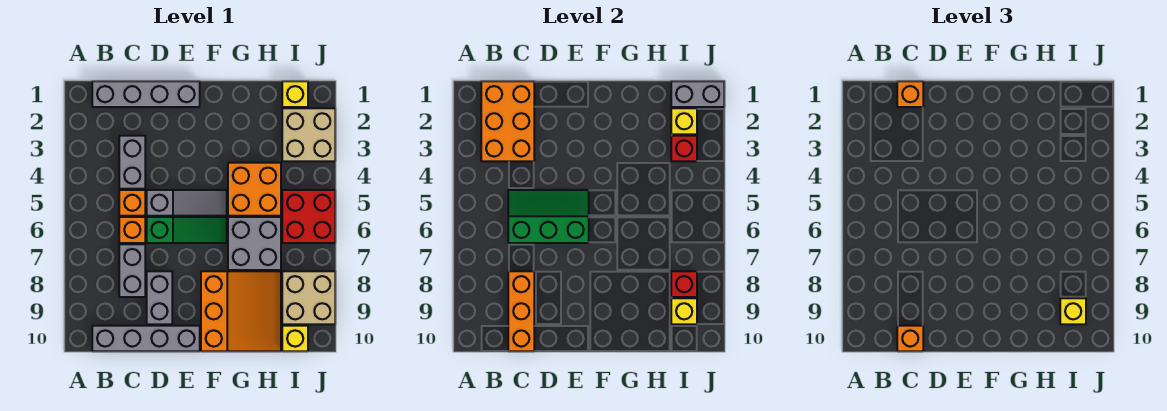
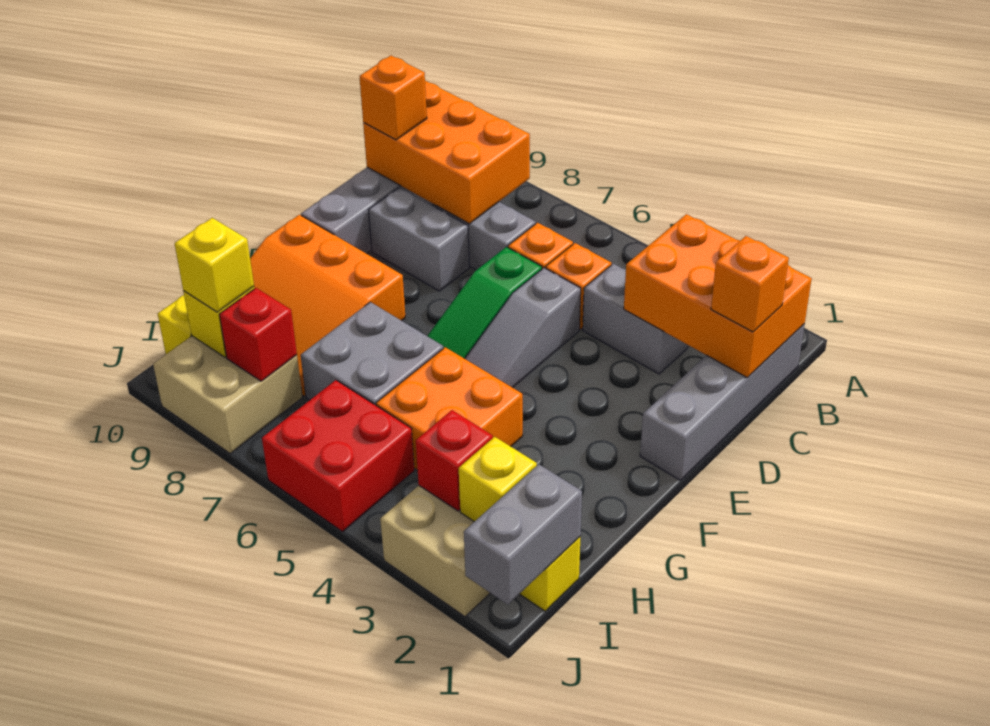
green slope C5:E6 level 2 top 6 -> none
orange brick C8:C10 level 2 -> orange brick B8:C10 level 2

